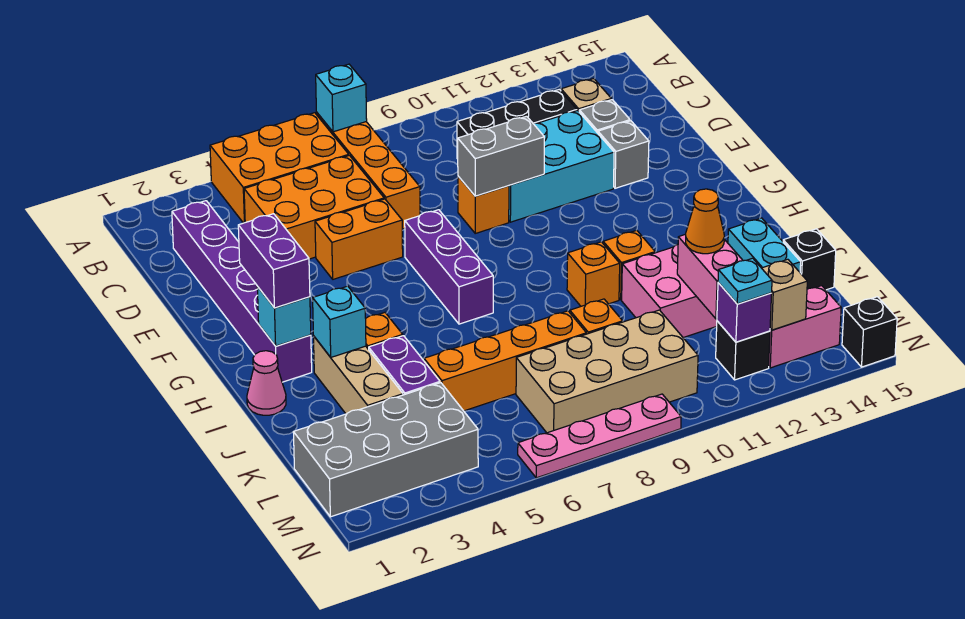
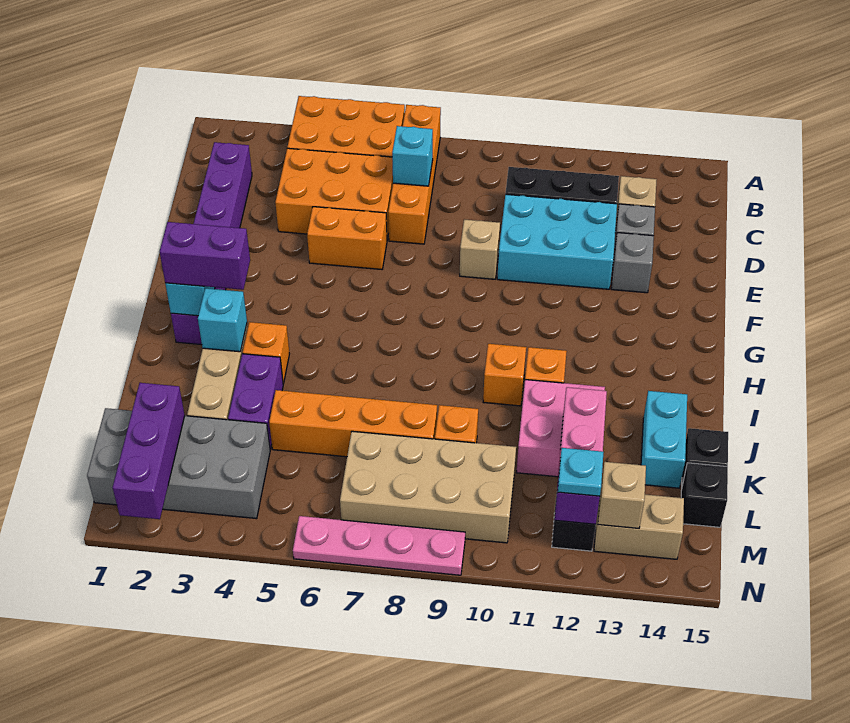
cyan brick A7 level 2 -> cyan brick C7 level 2
orange brick E9 level 1 -> tan brick E9 level 1
grey brick E9:E10 level 2 -> none
purple brick F7:H7 level 1 -> purple brick L2:N2 level 2
purple brick G2:H2 level 3 -> purple brick H2:H3 level 3
pink cone I1 level 1 -> none
orange cone K12 level 3 -> none
pink brick M13:M14 level 1 -> tan brick M13:M14 level 1
black brick N15 level 1 -> black brick L15 level 1

